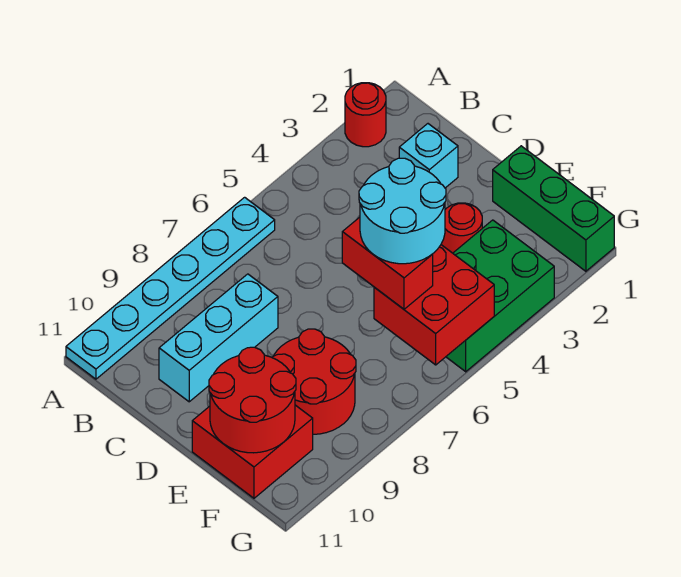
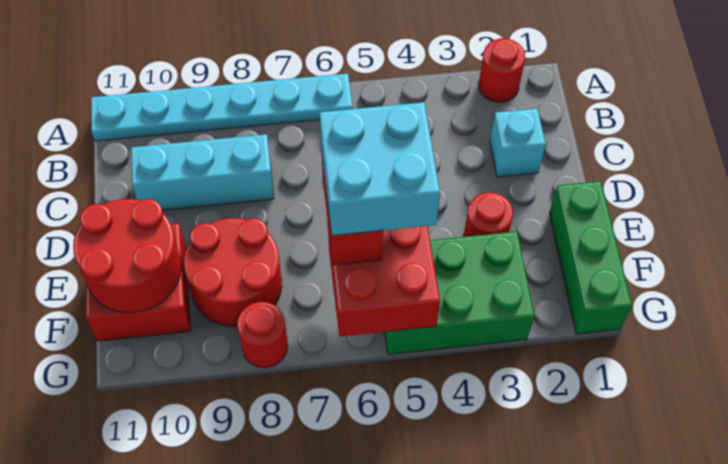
cyan round brick E5:F6 level 4 -> cyan brick E5:F6 level 4
none -> red round brick G8 level 1

